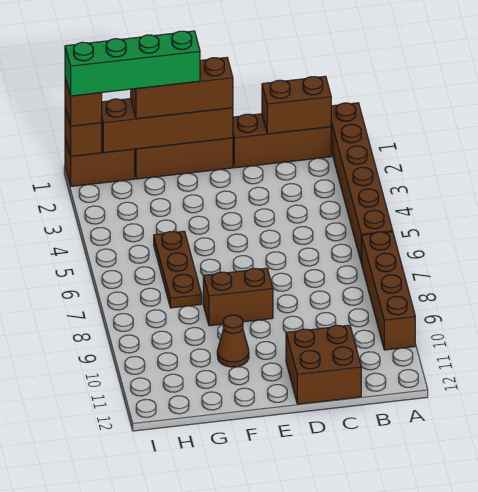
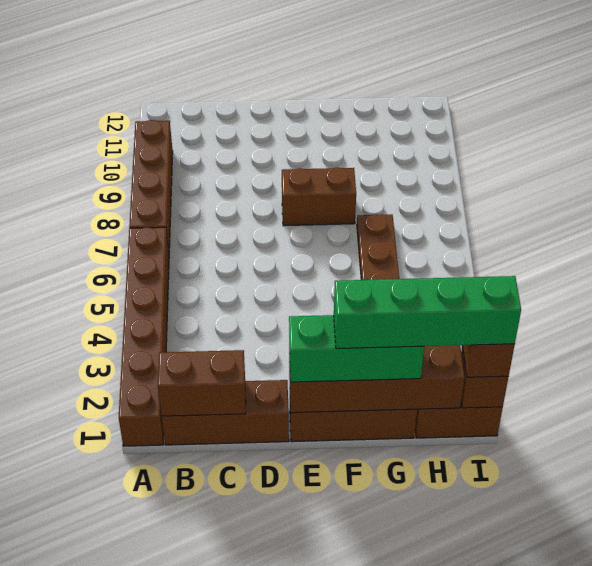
brown brick C11:D12 level 1 -> none
brown brick E1:G1 level 3 -> green brick E1:G1 level 3
brown cone F10 level 1 -> none

